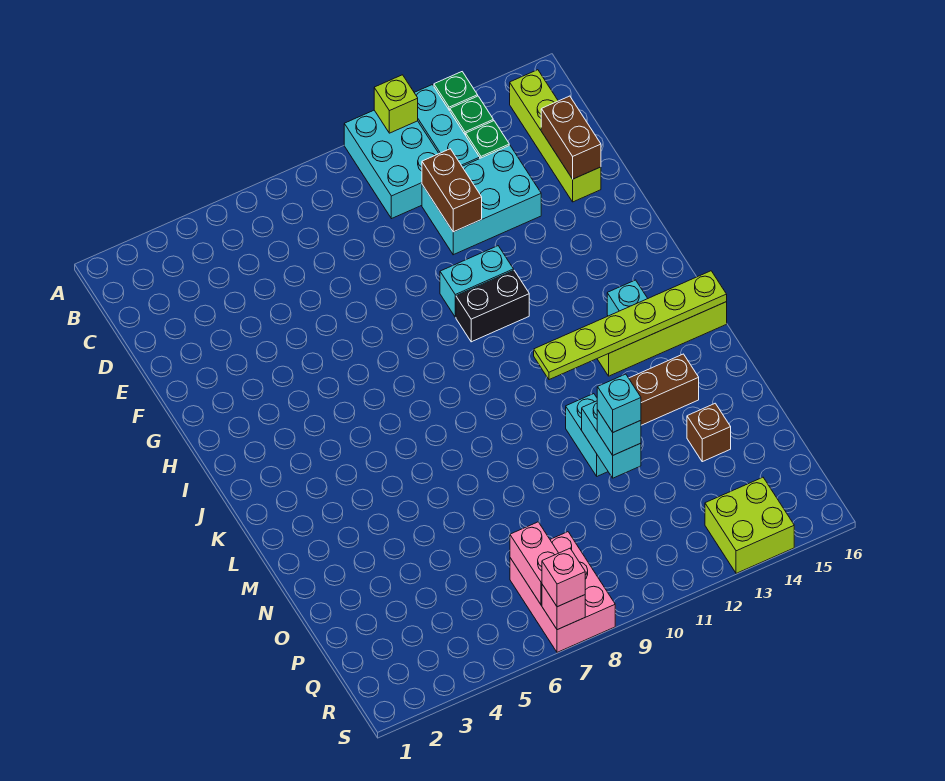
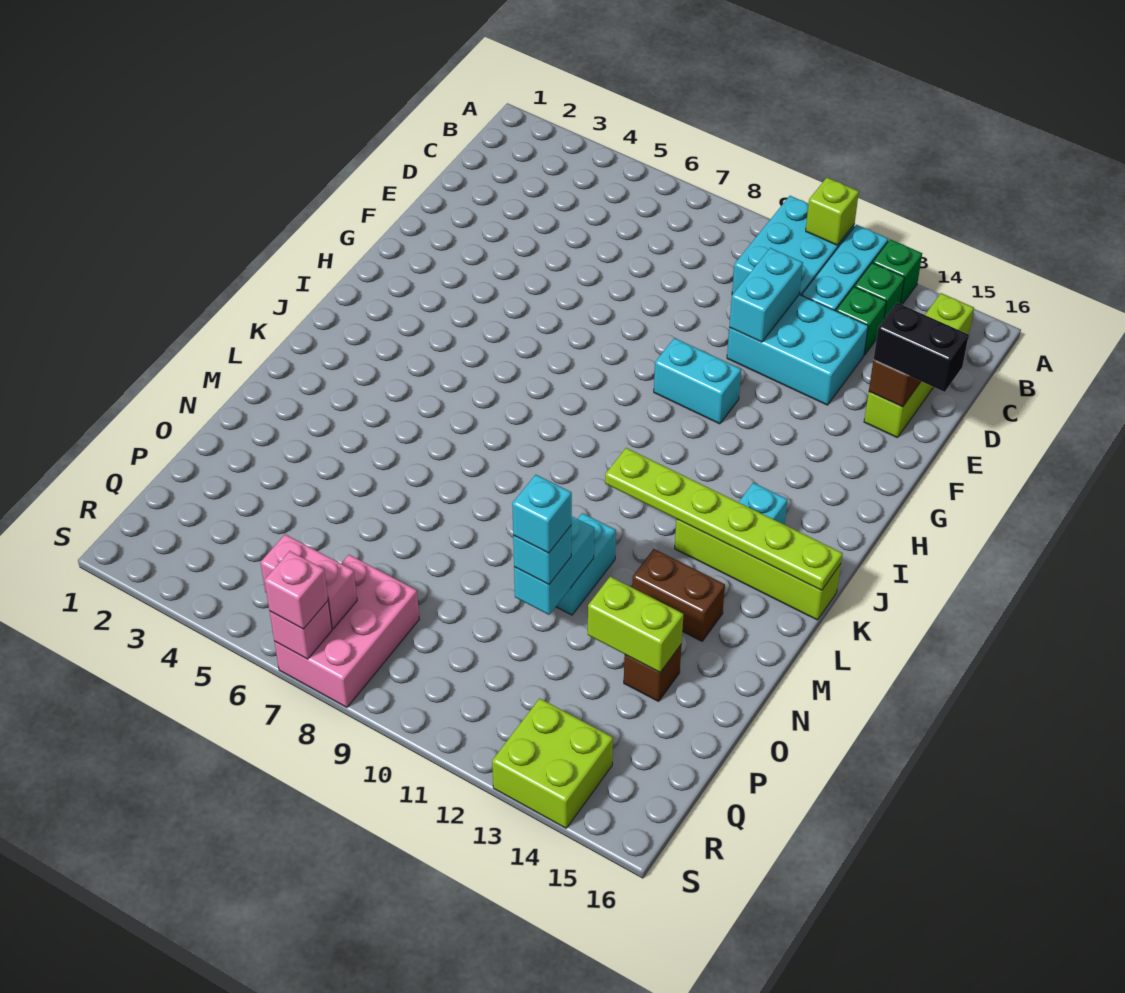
brown brick D11:E11 level 2 -> cyan brick D11:E11 level 2
black brick H10:H11 level 1 -> black brick E15:E16 level 3
none -> lime brick O13:O14 level 2
pink brick Q7:R7 level 2 -> pink brick R6:R7 level 2

